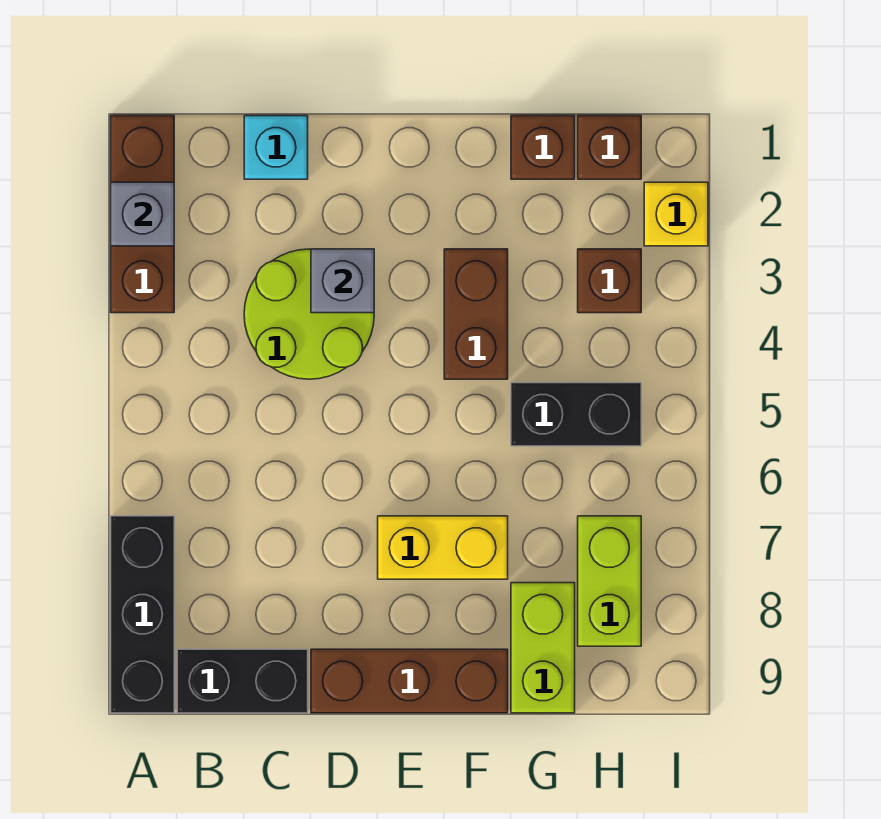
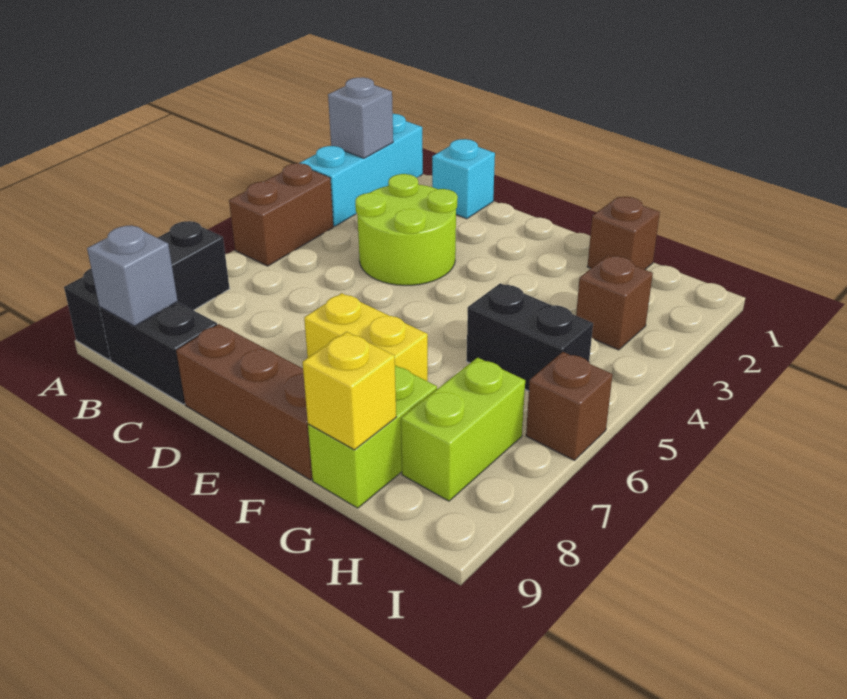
brown brick A1:A3 level 1 -> cyan brick A1:A3 level 1
grey brick D3 level 2 -> grey brick B9 level 2
brown brick F3:F4 level 1 -> brown brick A4:A5 level 1
brown brick H1 level 1 -> brown brick I6 level 1
yellow brick I2 level 1 -> yellow brick G9 level 2

